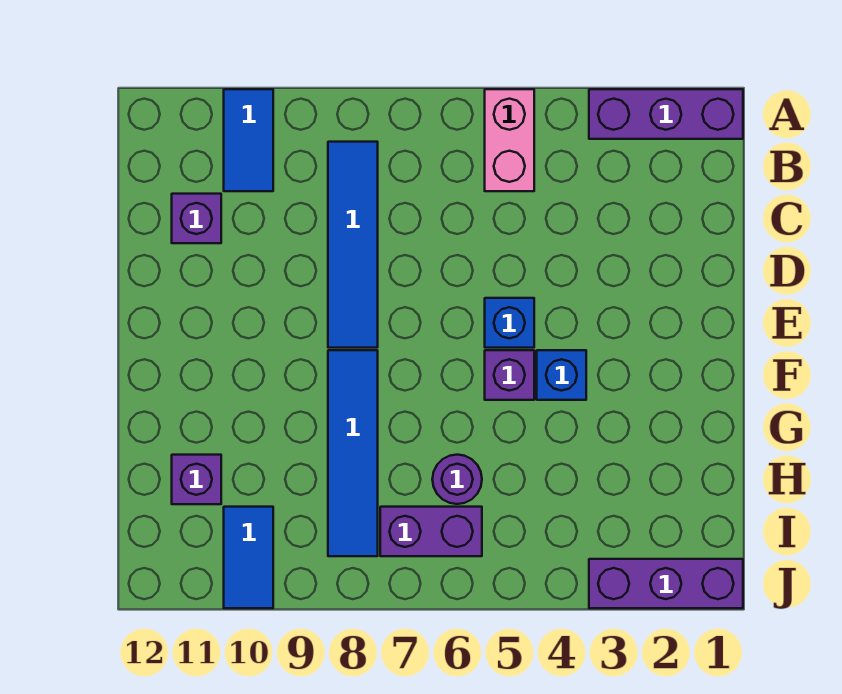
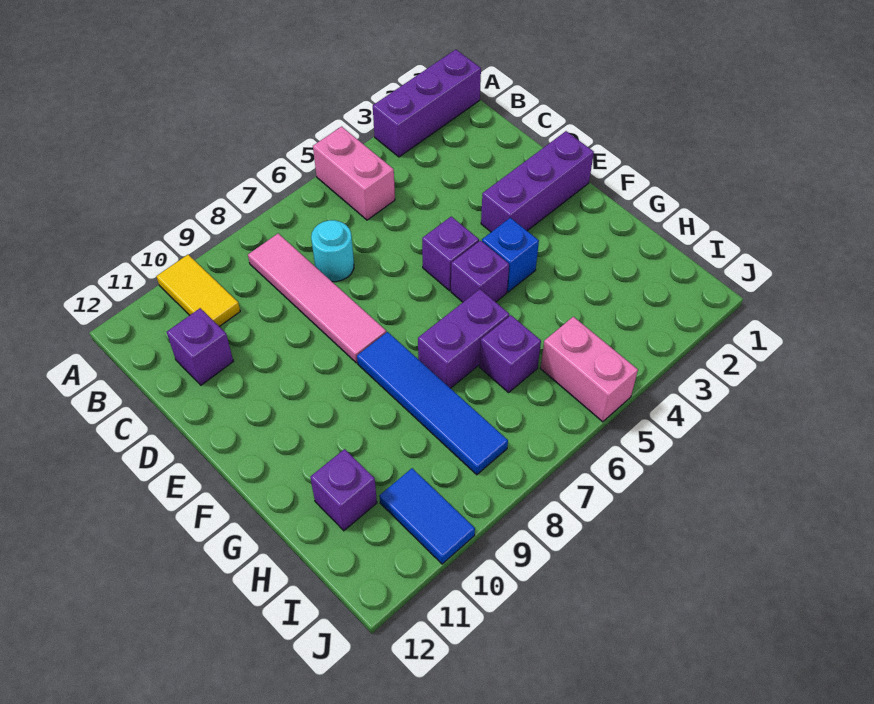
blue tile A10:B10 level 1 -> yellow tile A10:B10 level 1
blue tile B8:E8 level 1 -> pink tile B8:E8 level 1
none -> cyan round brick C7 level 1
blue brick E5 level 1 -> purple brick E5 level 1
purple round brick H6 level 1 -> purple brick H6 level 1
none -> pink brick I5:J5 level 1
purple brick I6:I7 level 1 -> purple brick G6:G7 level 1
purple brick J1:J3 level 1 -> purple brick E1:E3 level 1

